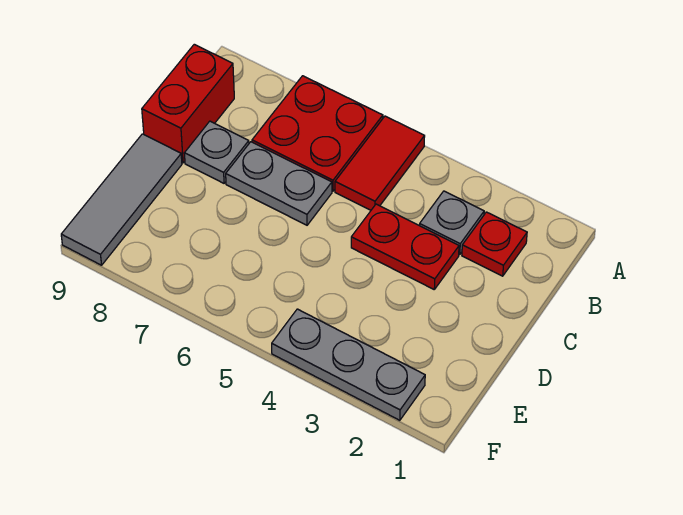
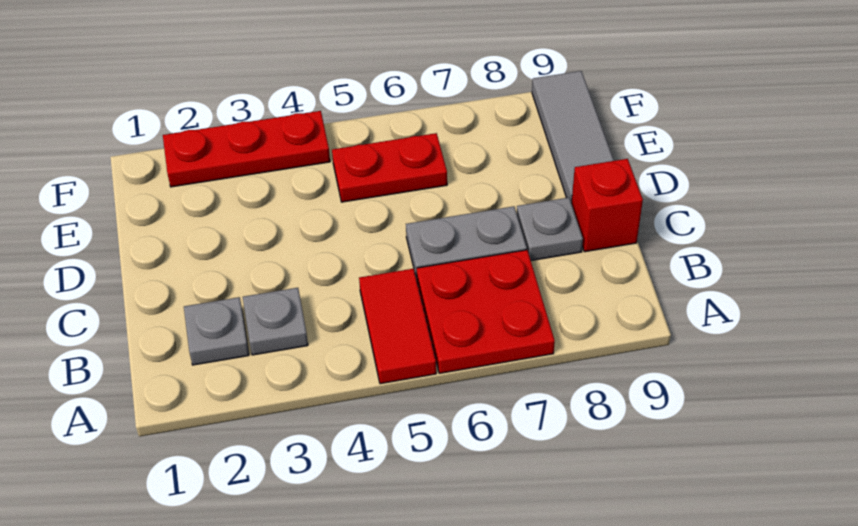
red plate B2 level 1 -> grey plate B2 level 1
red brick B9:C9 level 1 -> red brick C9 level 1
red plate C3:C4 level 1 -> red plate E5:E6 level 1
grey plate F2:F4 level 1 -> red plate F2:F4 level 1

